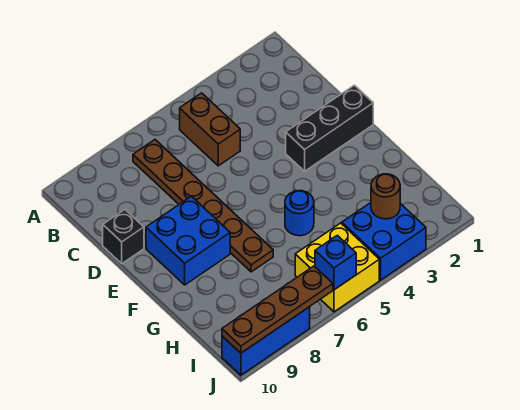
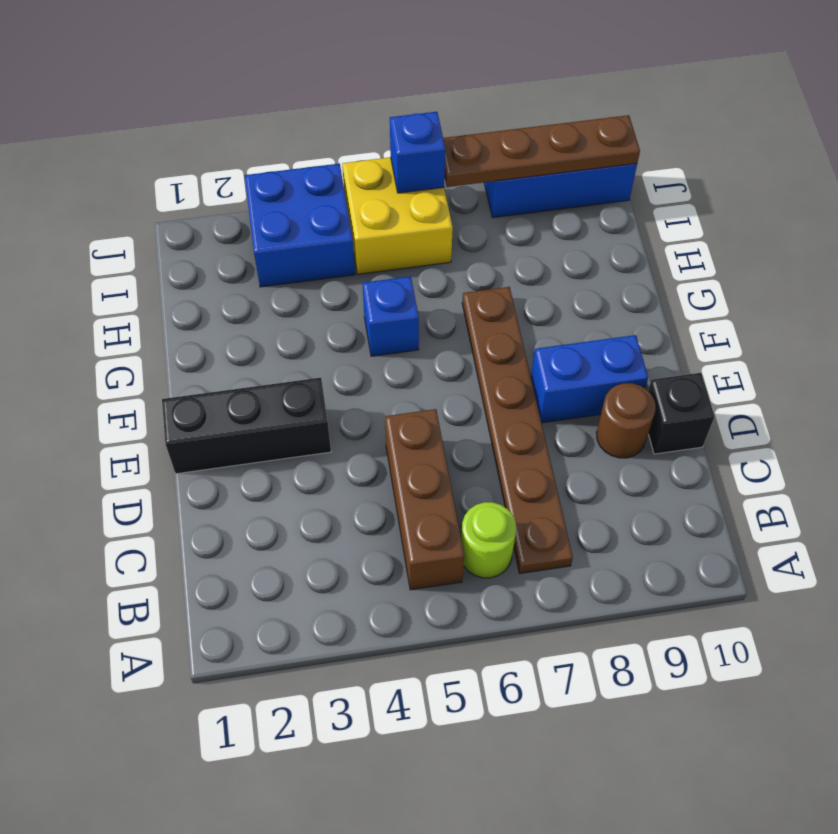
brown brick B5:C5 level 1 -> brown brick B5:D5 level 1
none -> lime round brick B6 level 1
blue brick E8:F9 level 1 -> blue brick E8:E9 level 1
blue round brick G5 level 1 -> blue brick G5 level 1
brown round brick I3 level 2 -> brown round brick D9 level 1

